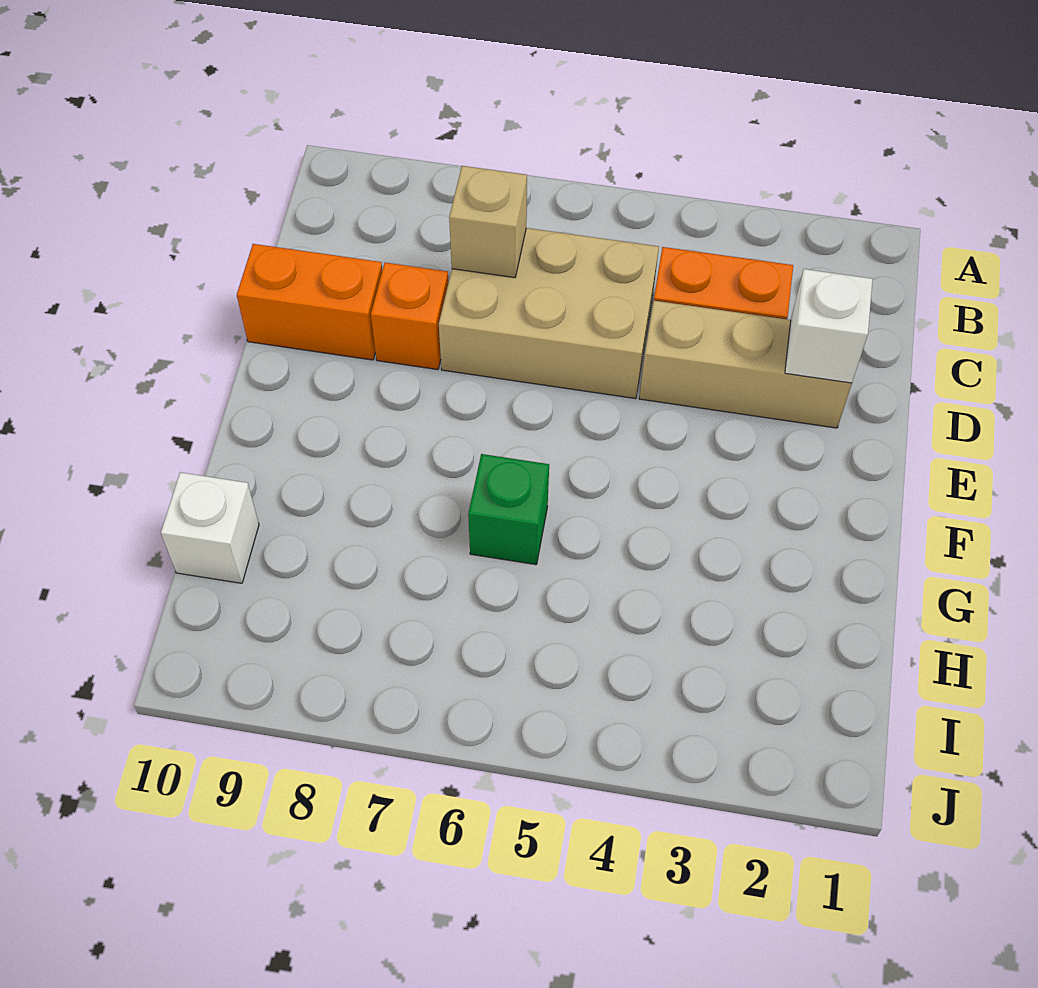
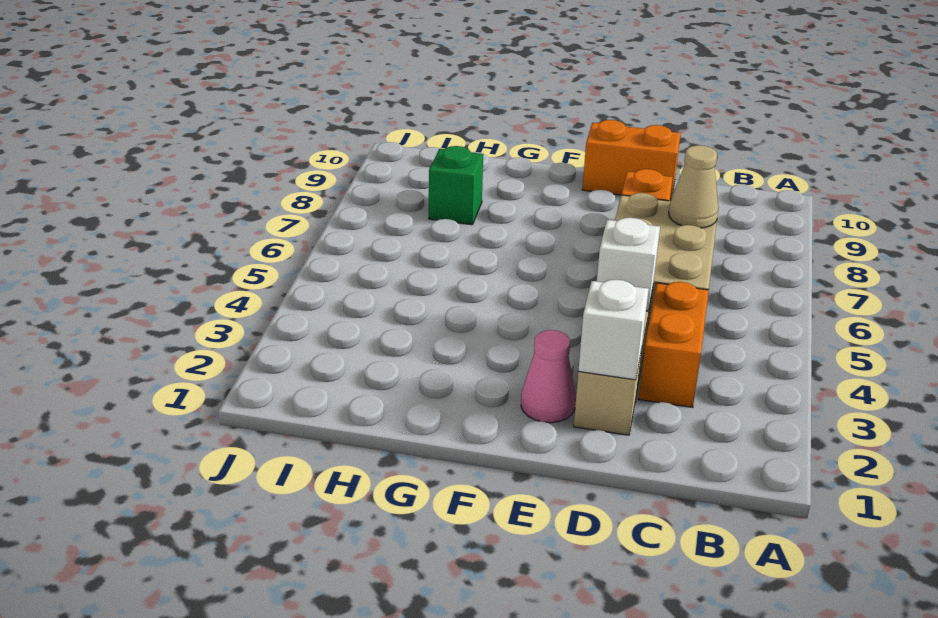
tan brick C7 level 2 -> tan cone C7 level 2
orange brick D9:D10 level 1 -> orange brick D10:E10 level 1
none -> pink cone E2 level 1
green brick G6 level 1 -> green brick H8 level 1
white brick H10 level 1 -> white brick D4 level 2

